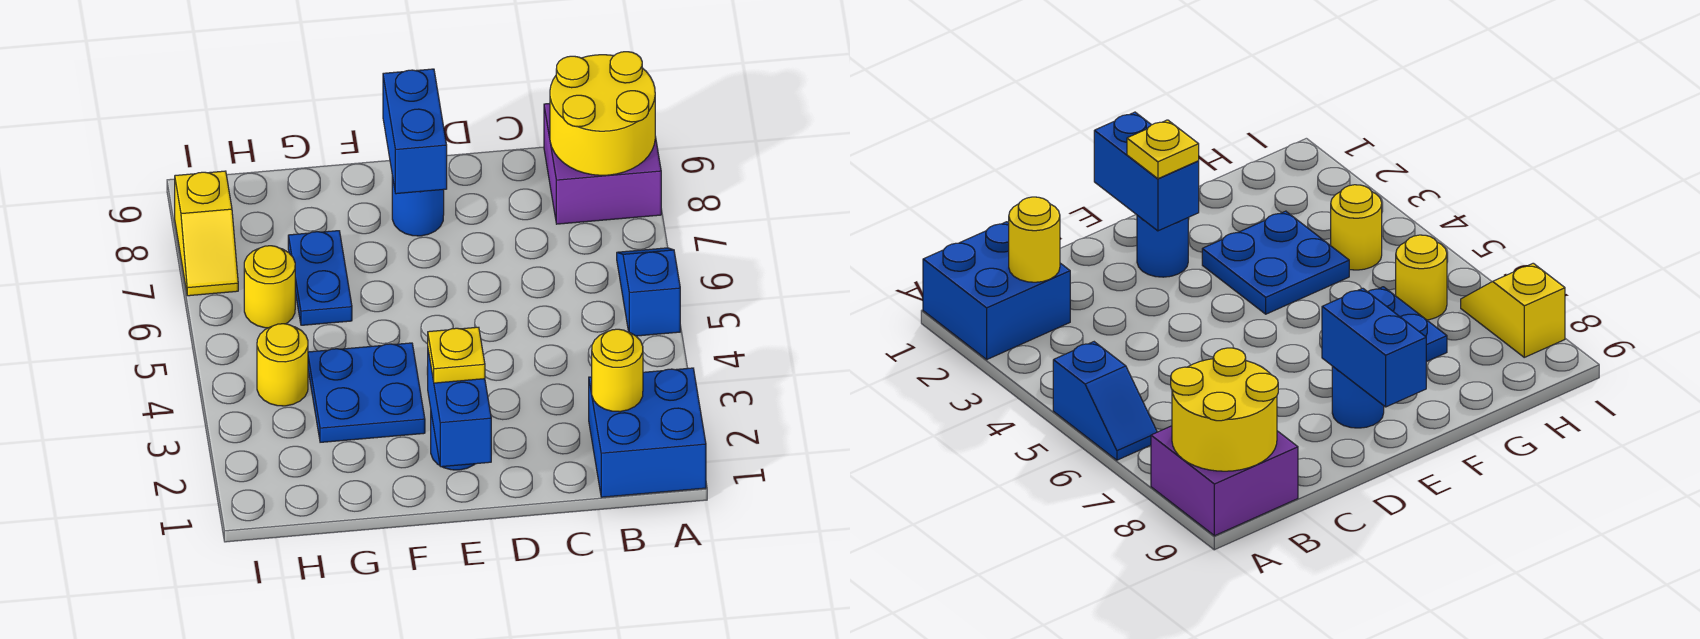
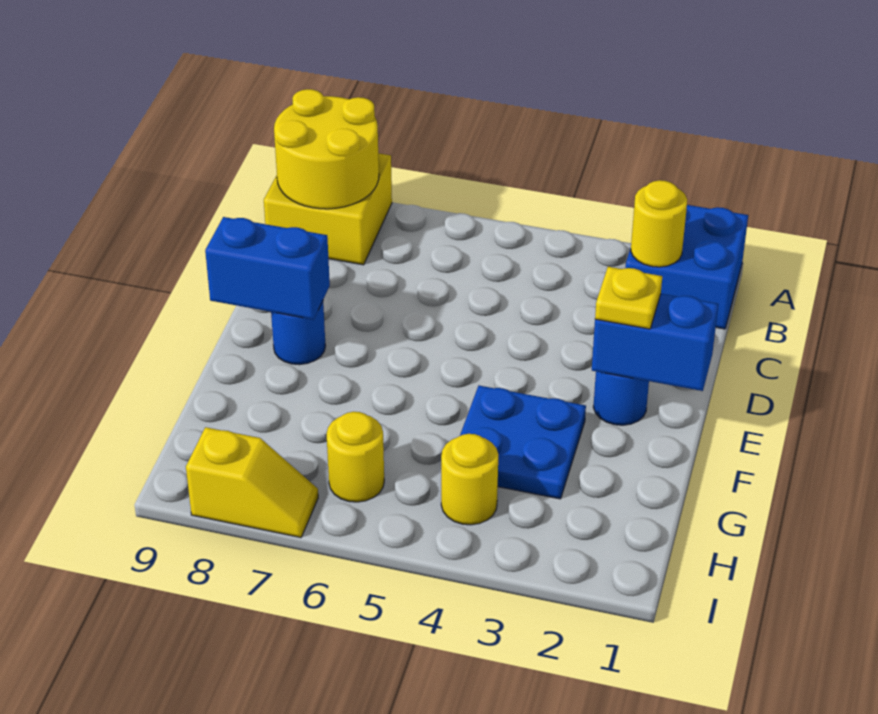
blue slope A5:A6 level 1 top 5 -> none
purple brick A8:B9 level 1 -> yellow brick A8:B9 level 1
blue plate G6:G7 level 1 -> none

